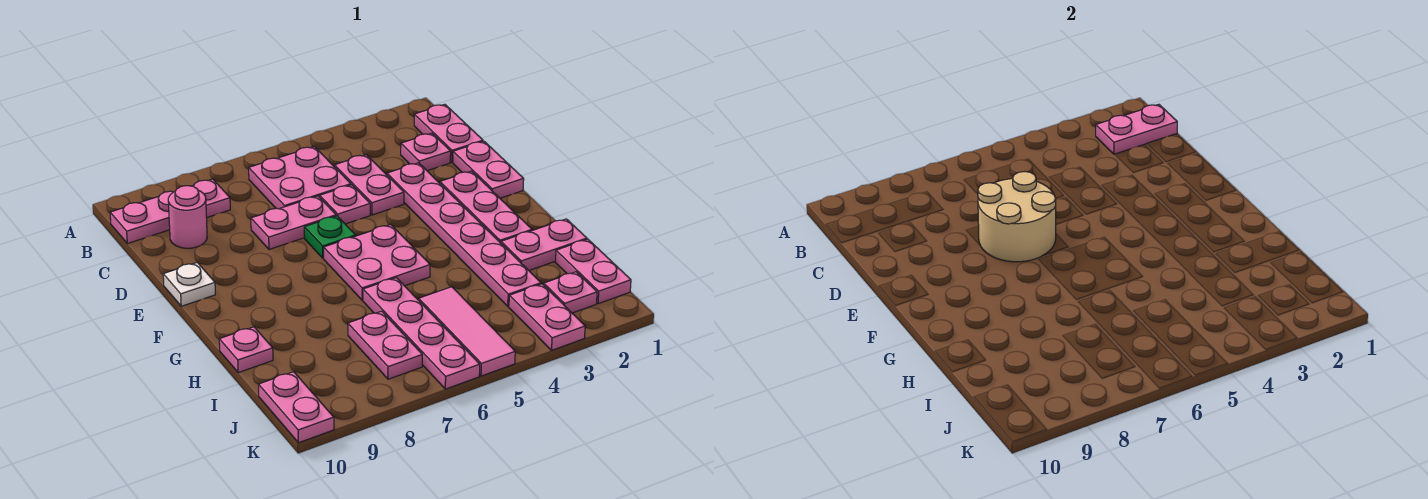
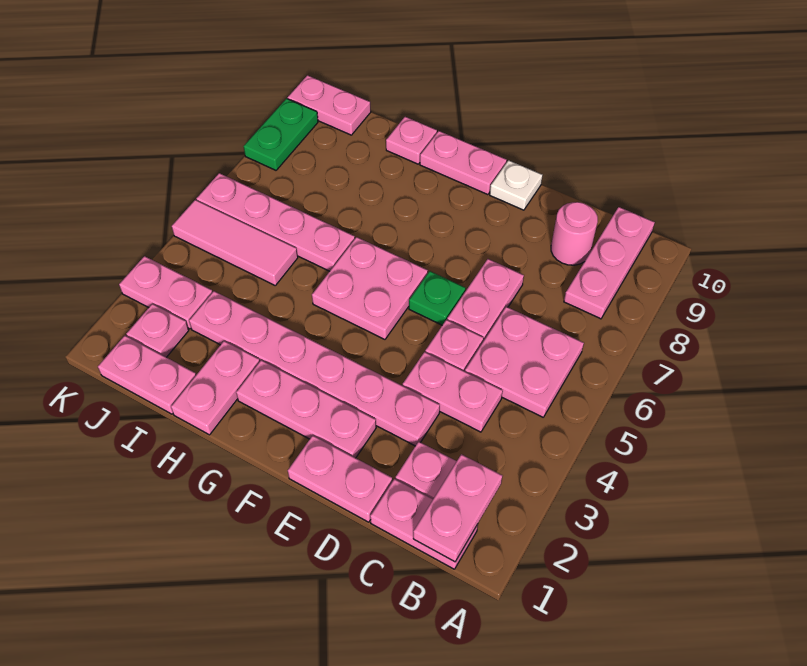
tan round brick D6:E7 level 2 -> none
pink plate I7:J7 level 1 -> pink plate F10:G10 level 1
none -> green plate K8:K9 level 1

